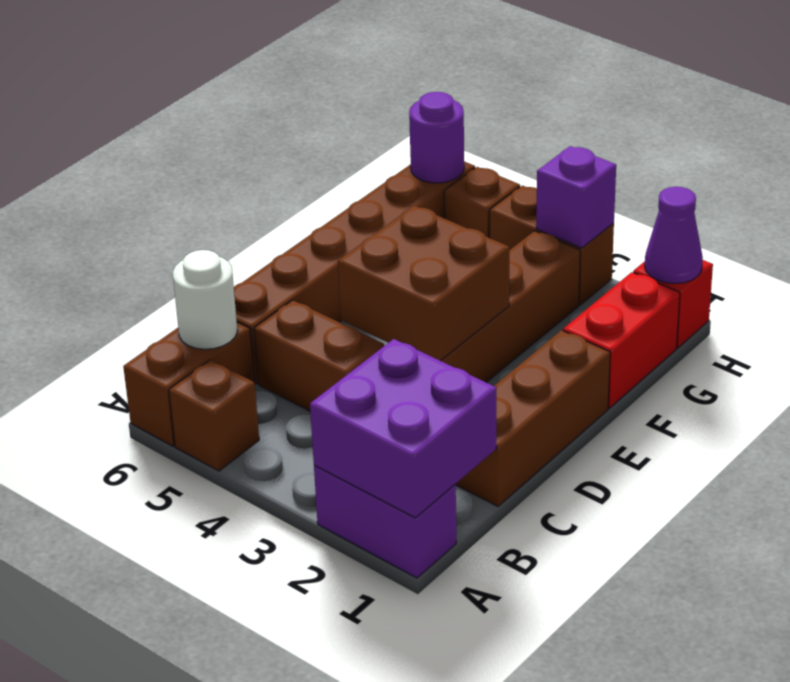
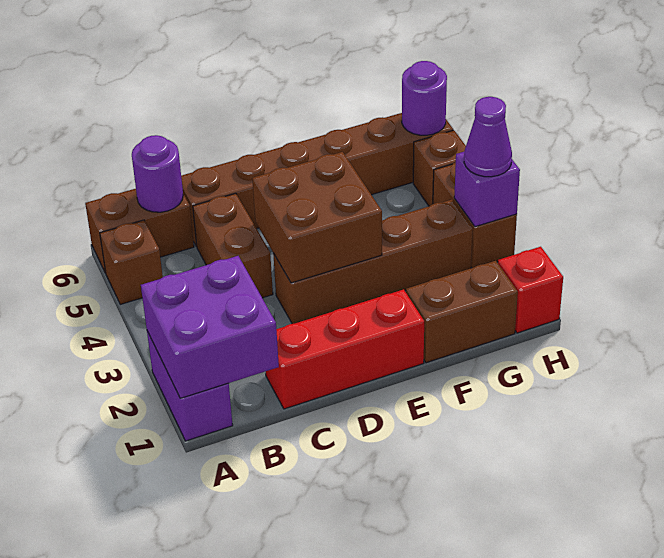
white round brick B6 level 2 -> purple round brick B6 level 2
brown brick C1:E1 level 1 -> red brick C1:E1 level 1
red brick F1:G1 level 1 -> brown brick F1:G1 level 1
purple cone H1 level 2 -> purple cone H3 level 3

